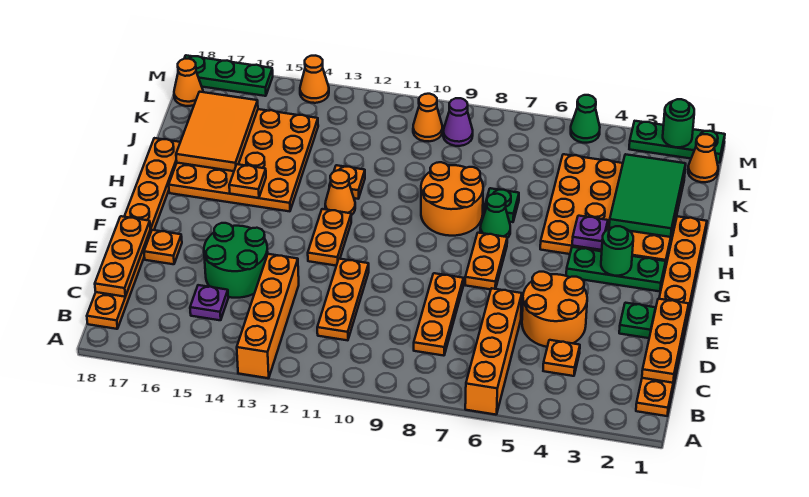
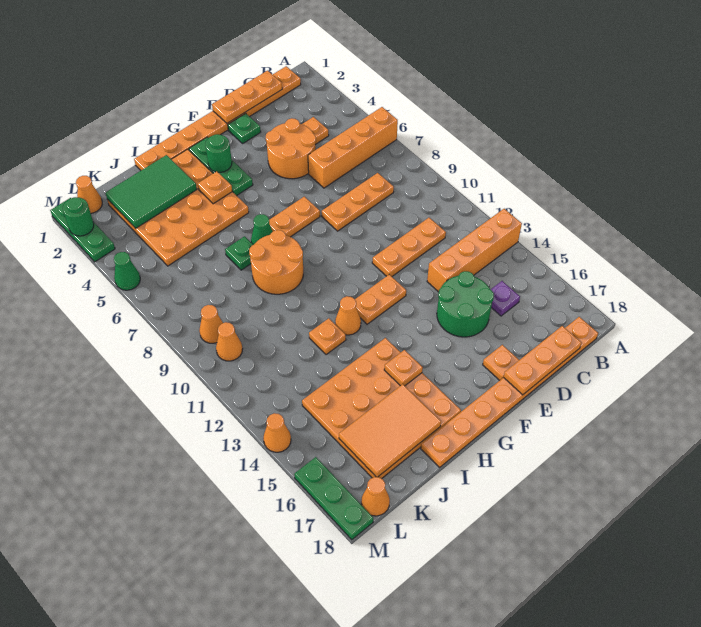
purple plate H4 level 2 -> orange plate H4 level 2
purple cone L9 level 1 -> orange cone L9 level 1

